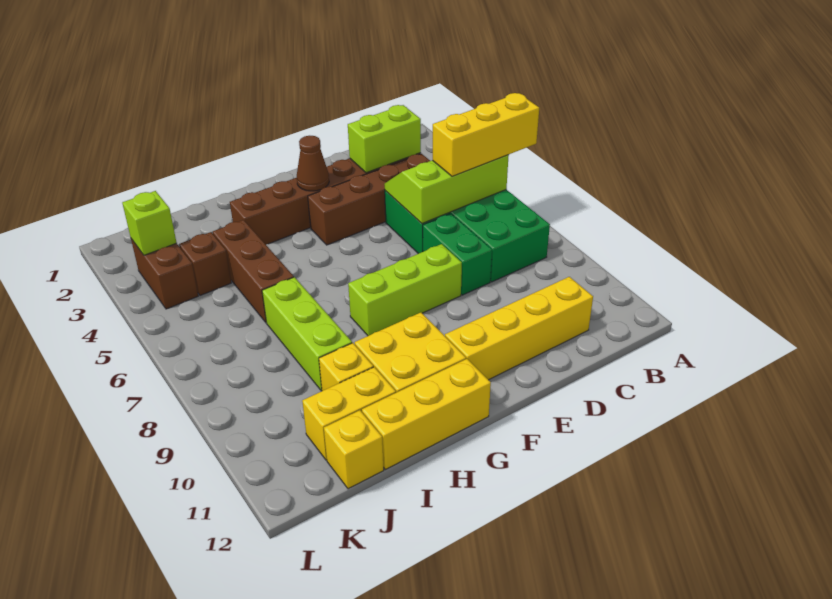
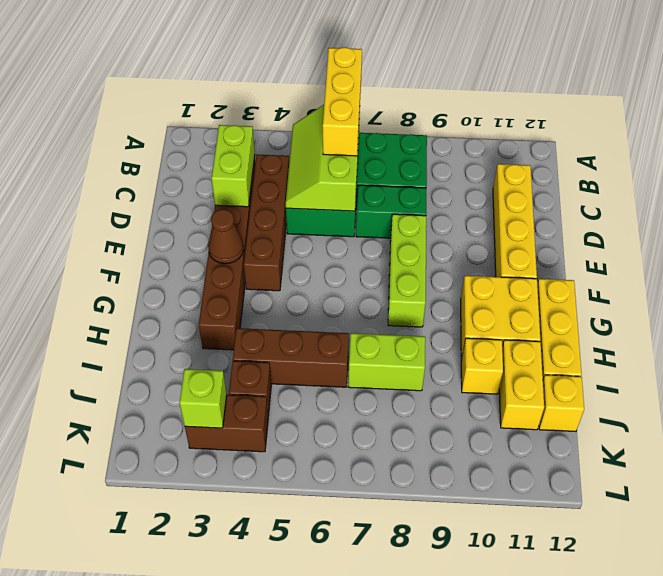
lime brick I7:I9 level 1 -> lime brick I7:I8 level 1

